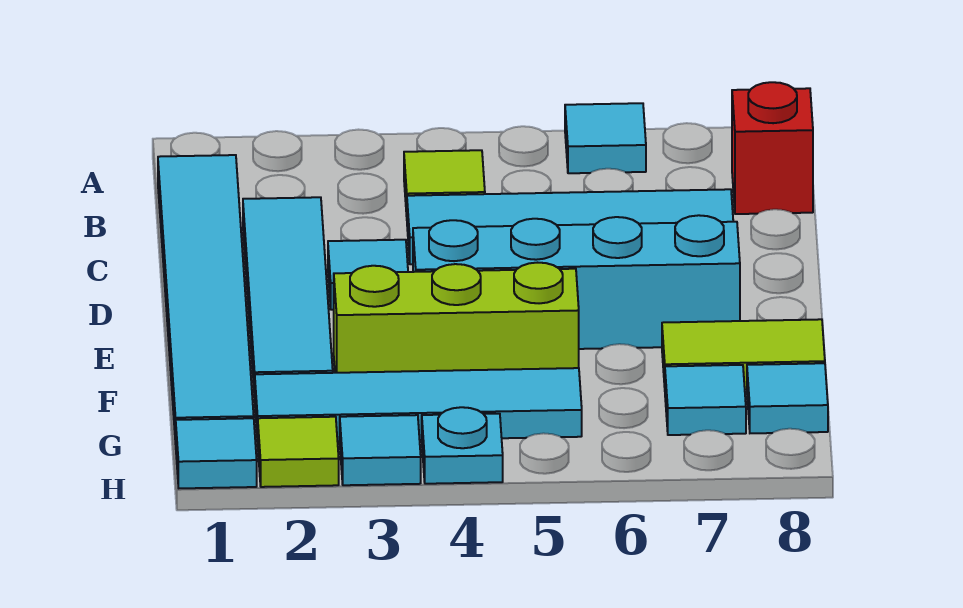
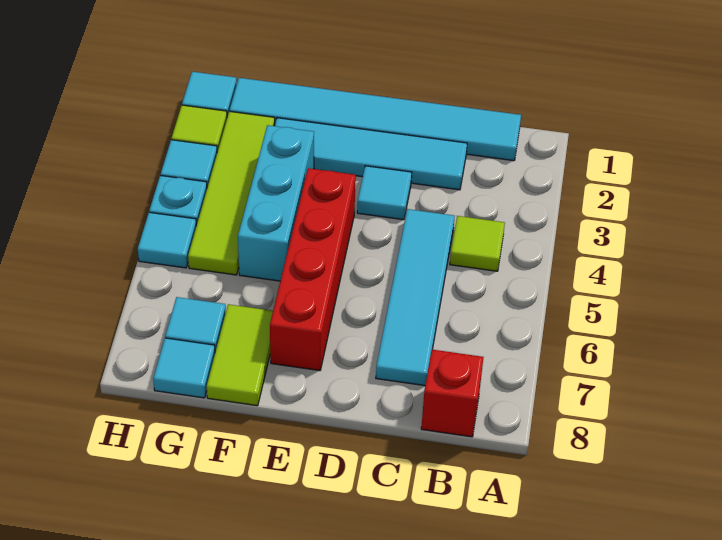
cyan tile A6 level 1 -> cyan tile H5 level 1
cyan brick E4:E7 level 1 -> red brick E4:E7 level 1
lime brick F3:F5 level 1 -> cyan brick F3:F5 level 1
cyan tile G2:G5 level 1 -> lime tile G2:G5 level 1

